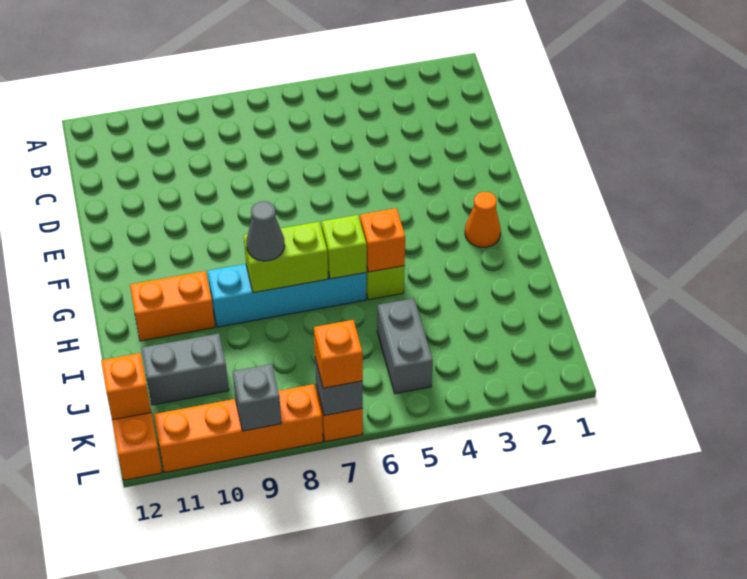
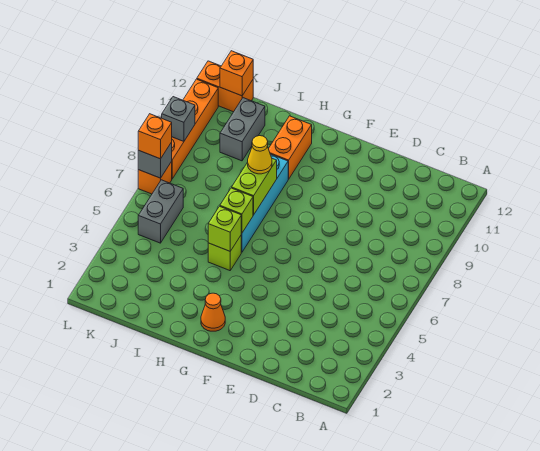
orange brick H5 level 2 -> lime brick H5 level 2
grey cone H8 level 3 -> yellow cone H8 level 3
grey brick J5:K5 level 1 -> grey brick K5:K6 level 1

